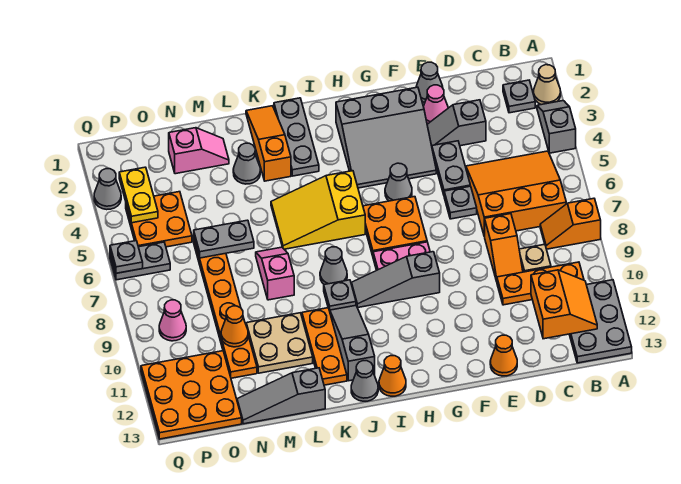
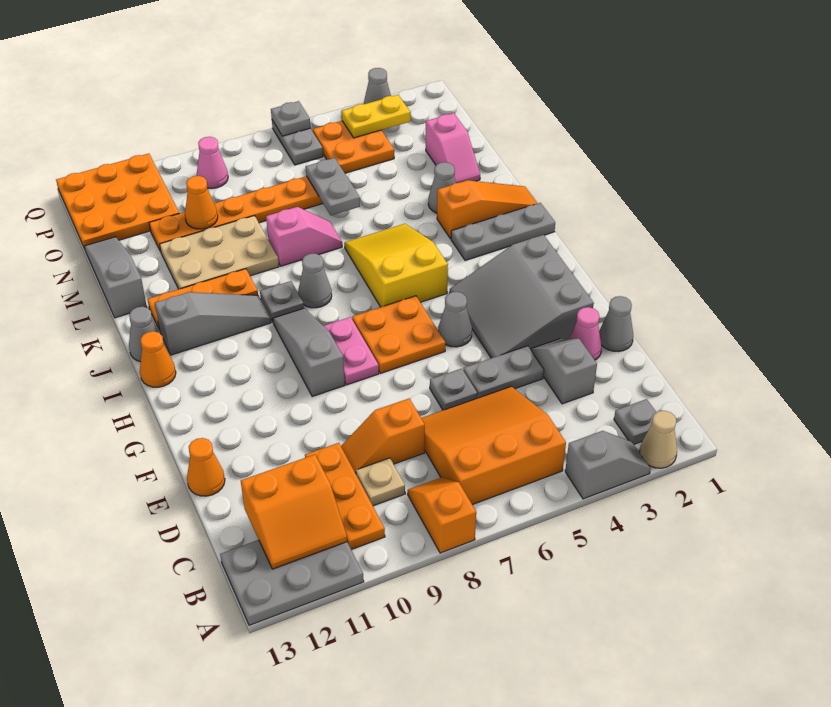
orange slope B5:D7 level 1 top 7 -> orange slope B5:D7 level 1 top B
tan plate L10:M11 level 1 -> tan plate L9:M11 level 1

